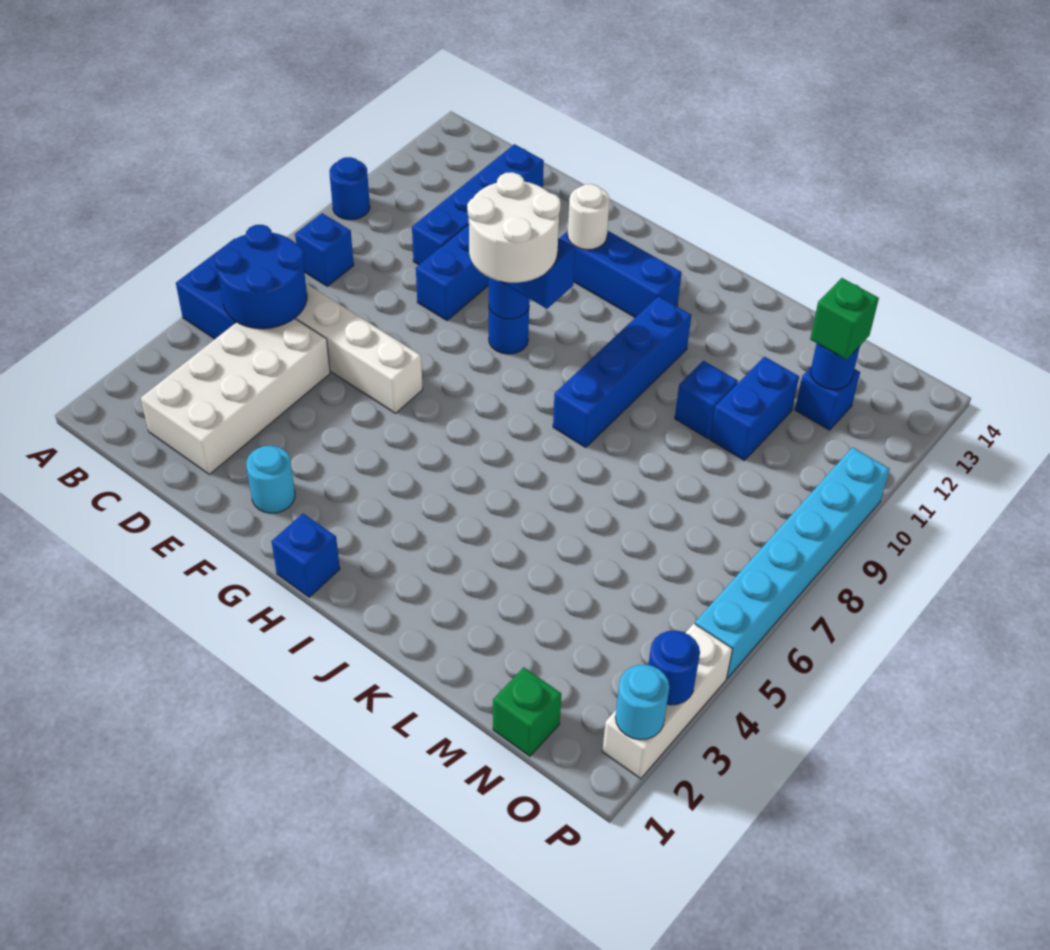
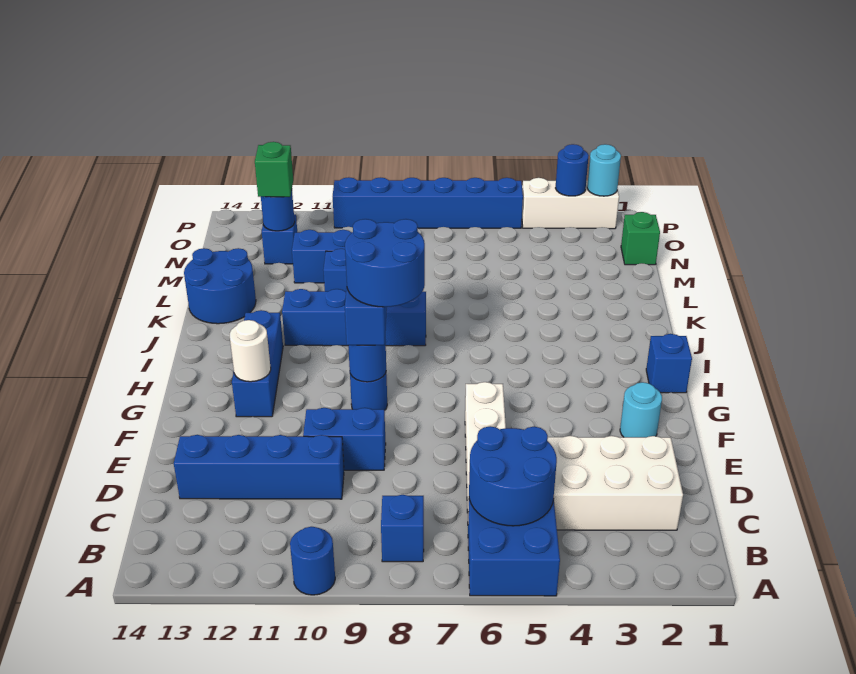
white round brick G8:H9 level 4 -> blue round brick G8:H9 level 4
none -> blue round brick K13:L14 level 1
cyan brick P5:P10 level 1 -> blue brick P5:P10 level 1

